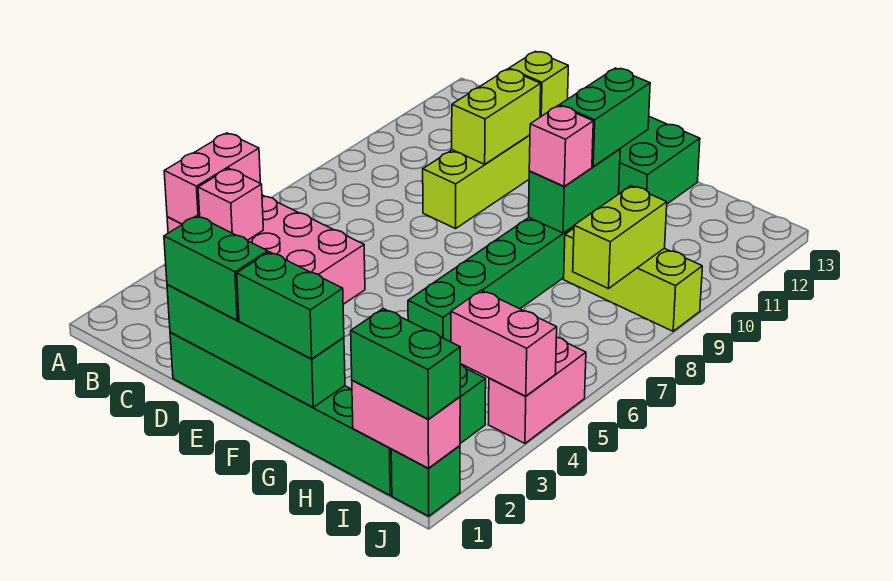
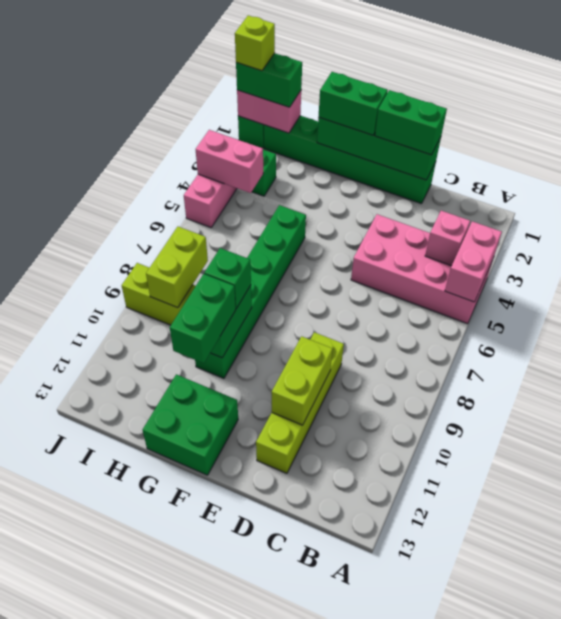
lime brick D12 level 2 -> lime brick J1 level 4
pink brick G9 level 3 -> green brick G9 level 3

